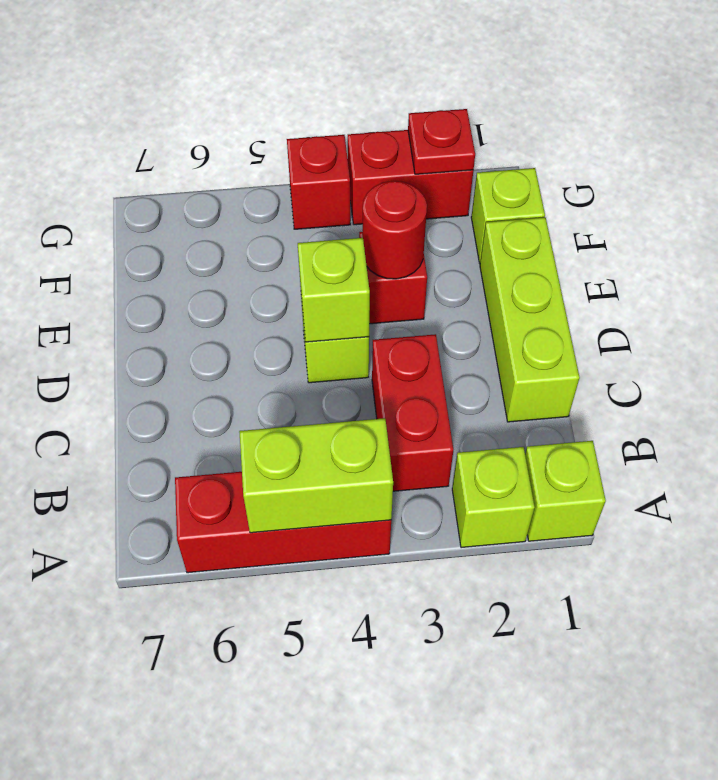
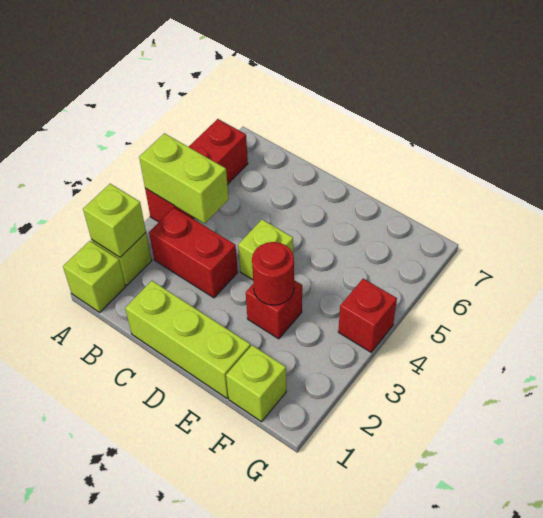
lime brick A4:A5 level 2 -> lime brick A4:B4 level 2
lime brick D4 level 2 -> lime brick A2 level 2
red brick G2:G3 level 1 -> none
red plate G2 level 2 -> none

